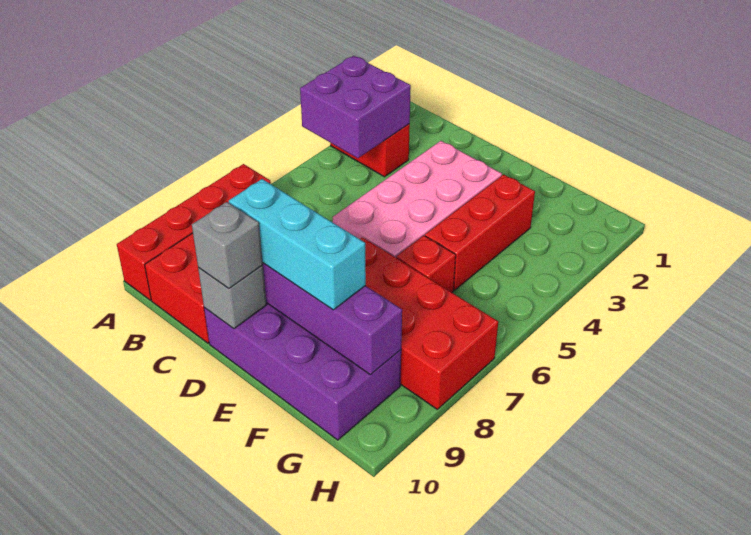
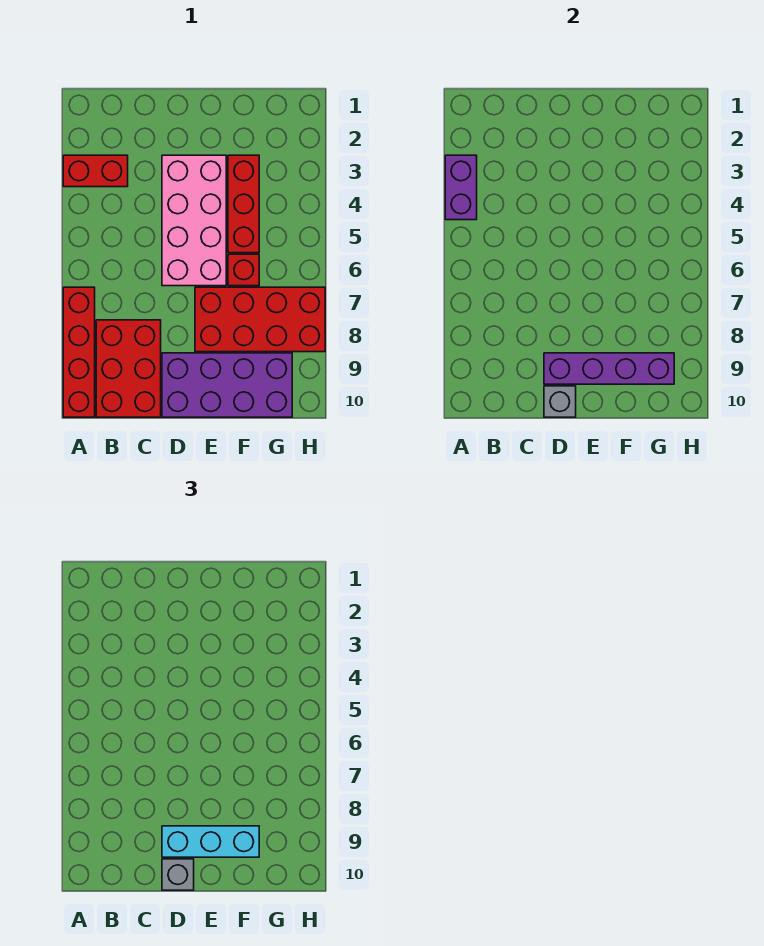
purple brick A3:B4 level 2 -> purple brick A3:A4 level 2

